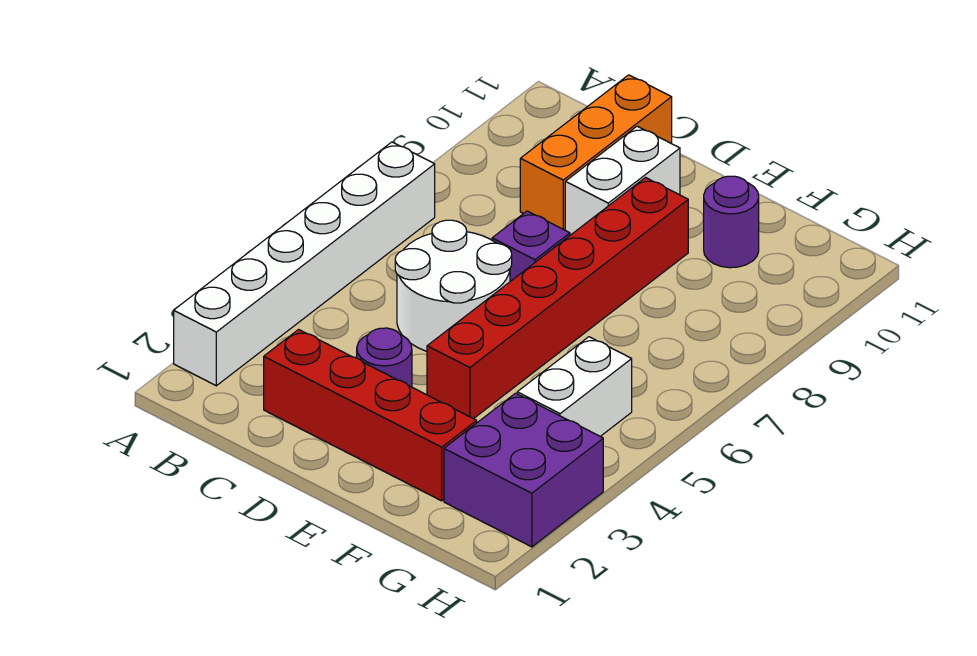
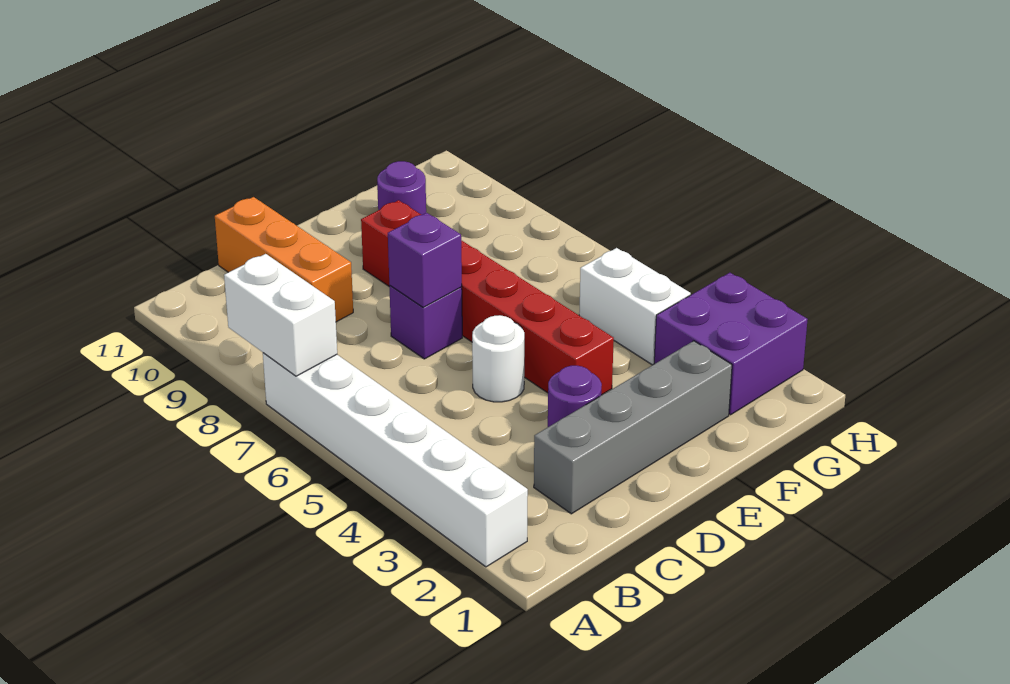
red brick C2:F2 level 1 -> grey brick C2:F2 level 1
white round brick C5:D6 level 1 -> white round brick D5 level 1
none -> purple brick D7 level 2
white brick D9:D10 level 1 -> white brick A7:A8 level 2

